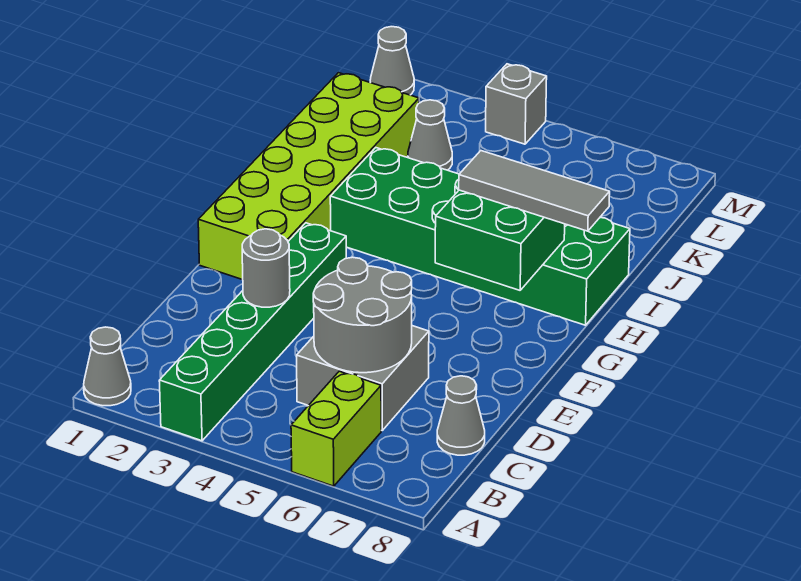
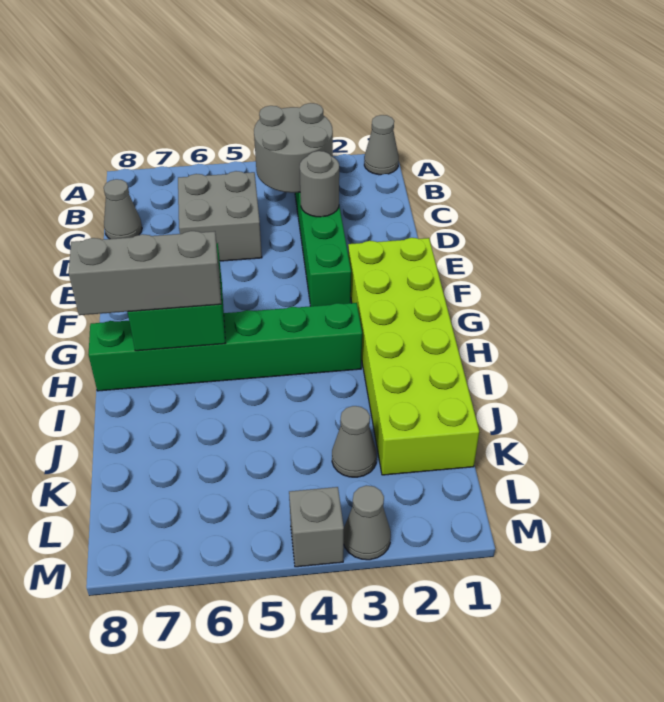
lime brick A6:B6 level 1 -> none
grey round brick C5:D6 level 2 -> grey round brick B3:C4 level 2
green brick H3:I8 level 1 -> green brick H3:H8 level 1
grey tile H6:H8 level 3 -> grey brick H6:H8 level 3
grey cone M1 level 1 -> grey cone M3 level 1

